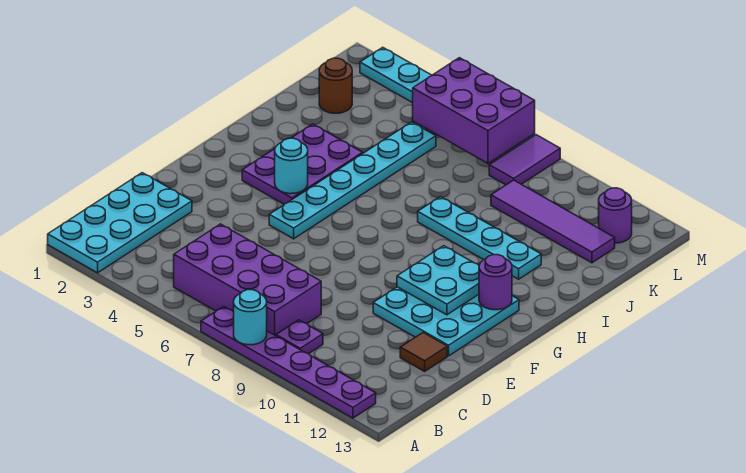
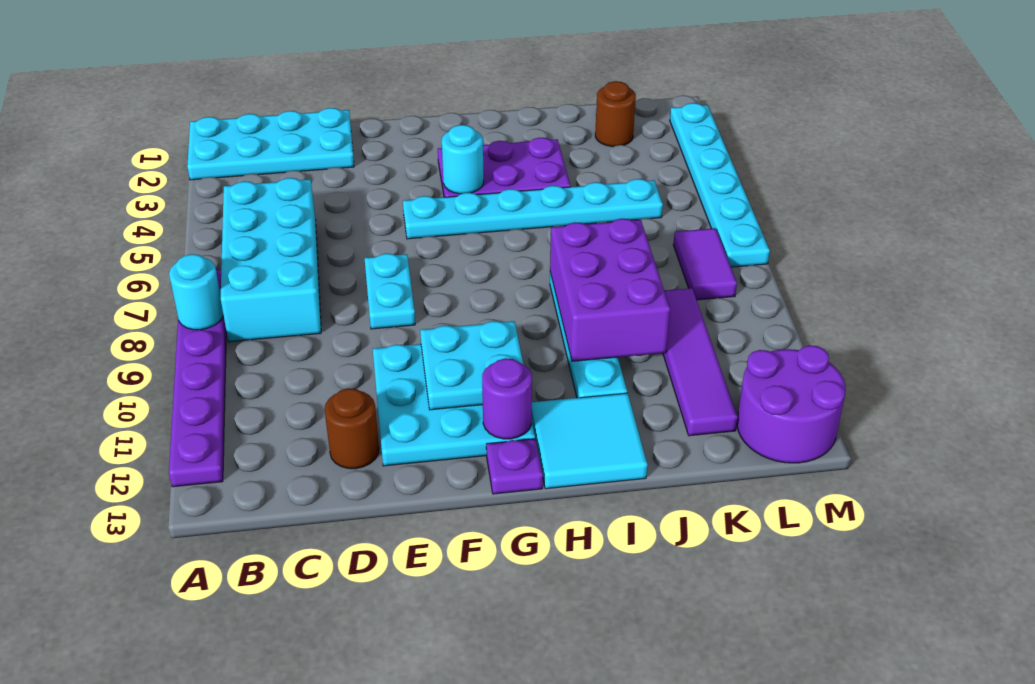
purple brick B5:C8 level 1 -> cyan brick B5:C8 level 1
purple plate B9 level 1 -> purple plate G13 level 1
brown tile D12 level 1 -> brown round brick D12 level 1
none -> cyan plate E7:E8 level 1
none -> cyan tile H12:I13 level 1
purple brick L5:M7 level 2 -> purple brick I8:J10 level 2
purple tile L8:M8 level 1 -> purple tile L7:L8 level 1
purple round brick L12 level 1 -> purple round brick L12:M13 level 1

